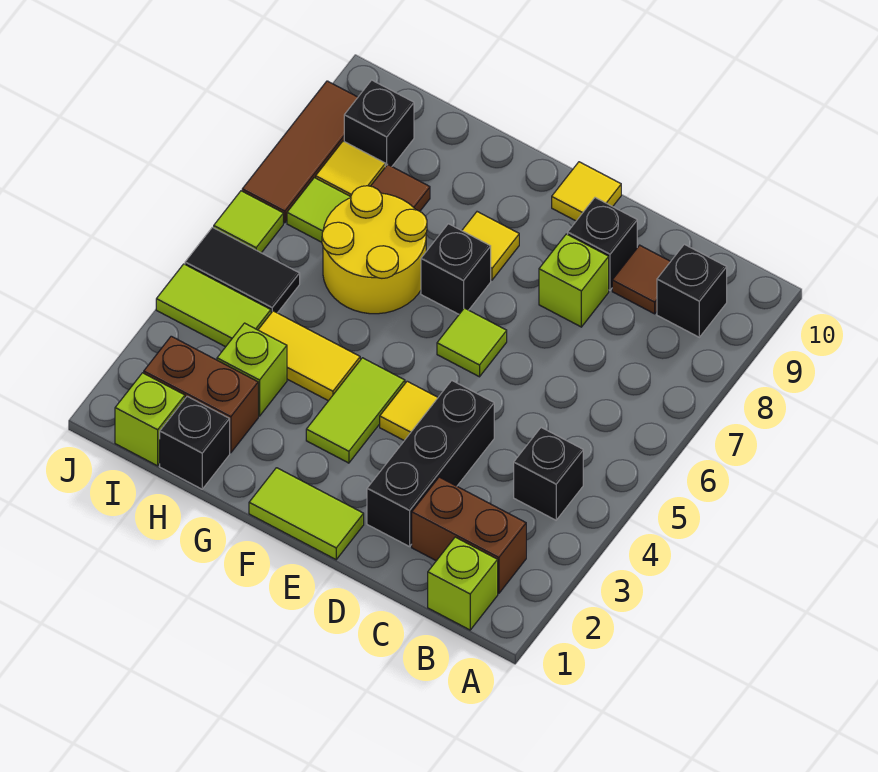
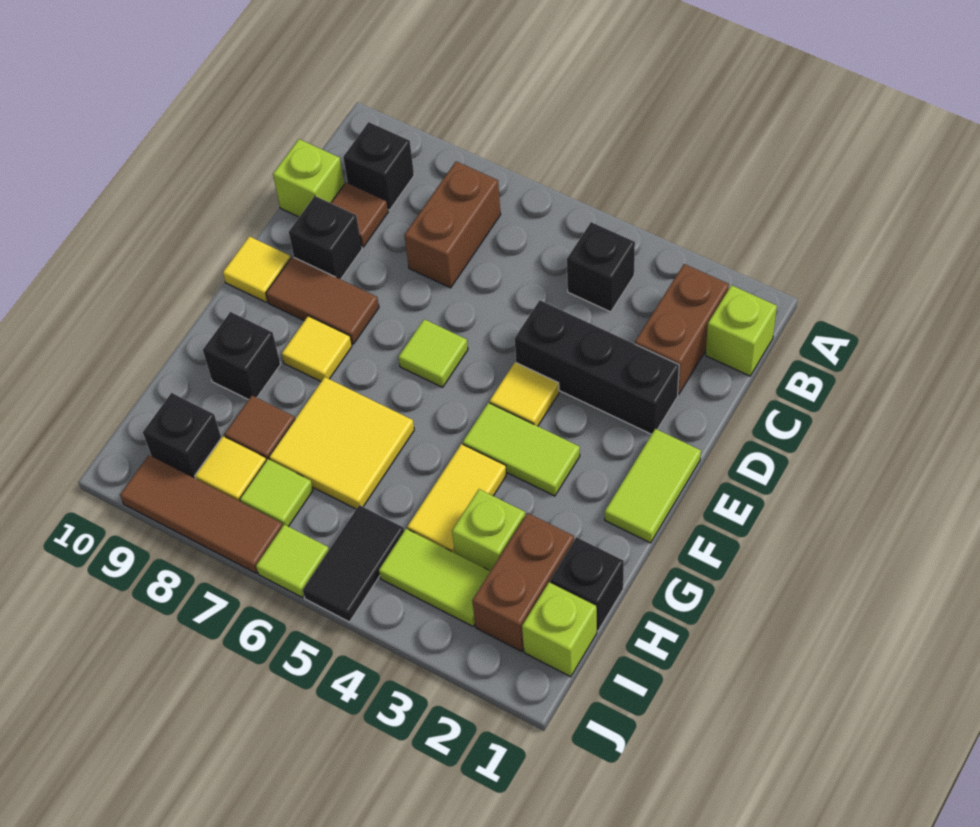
none -> brown brick B7:C7 level 1
lime brick D8 level 1 -> lime brick C10 level 1
none -> brown tile E8:E9 level 1
black brick F7 level 1 -> black brick G9 level 1
yellow round brick G6:H7 level 1 -> yellow tile G6:H7 level 1
lime tile I4:J4 level 1 -> lime tile I3:I4 level 1

